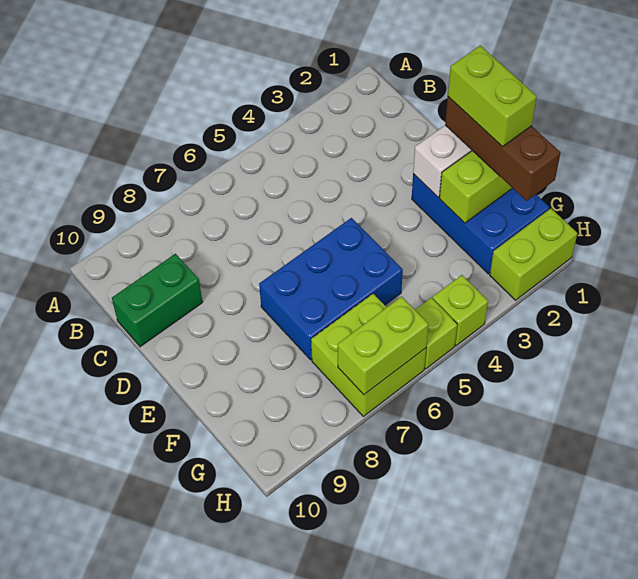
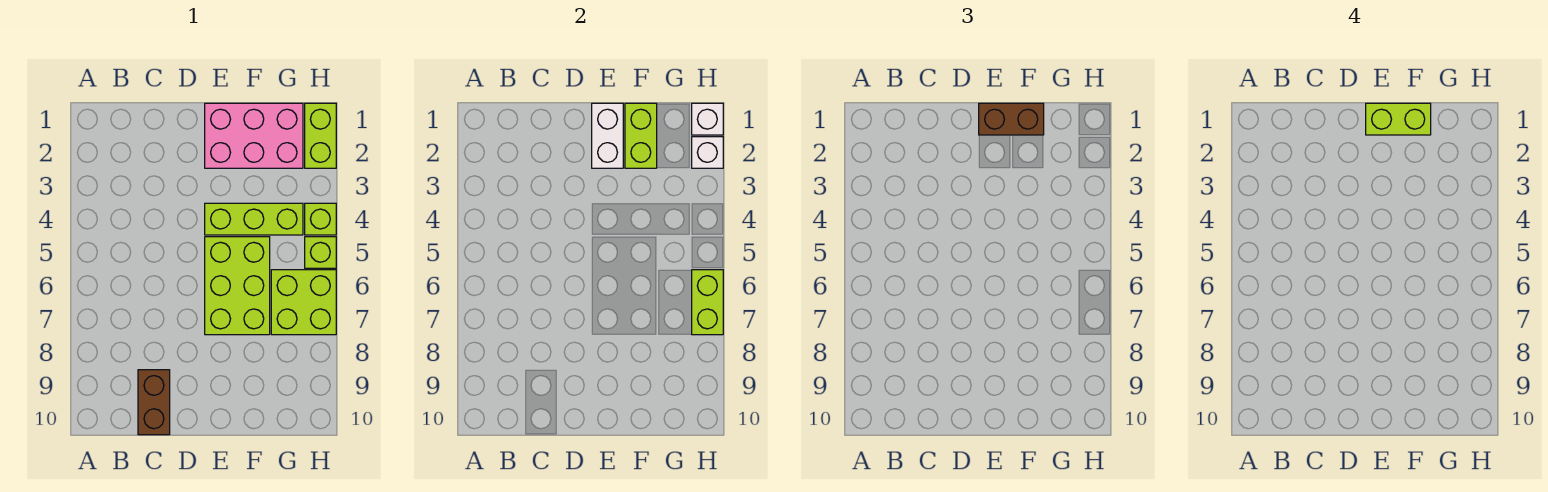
green brick C9:C10 level 1 -> brown brick C9:C10 level 1
blue brick E1:G2 level 1 -> pink brick E1:G2 level 1
brown brick E1:G1 level 3 -> brown brick E1:F1 level 3
none -> lime brick E4:G4 level 1
blue brick E5:F7 level 1 -> lime brick E5:F7 level 1
none -> white brick H1 level 2
none -> white brick H2 level 2

